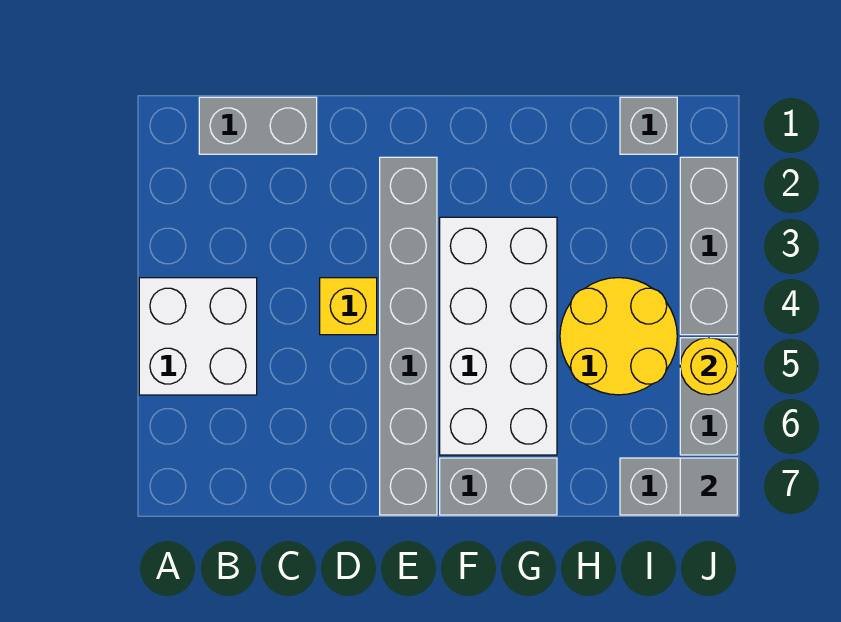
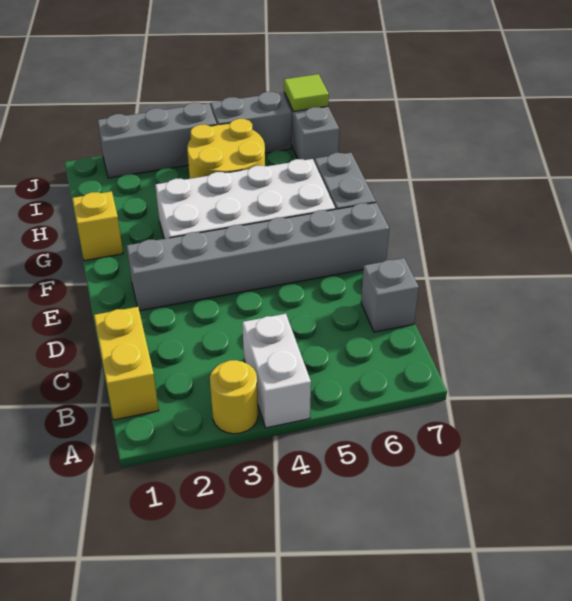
white brick A4:B5 level 1 -> white brick A4:B4 level 1
grey brick B1:C1 level 1 -> yellow brick B1:C1 level 1
yellow brick D4 level 1 -> yellow brick G1 level 1
grey brick I1 level 1 -> grey brick C7 level 1
yellow round brick J5 level 2 -> yellow round brick A3 level 1
grey tile J7 level 2 -> lime tile J7 level 2

